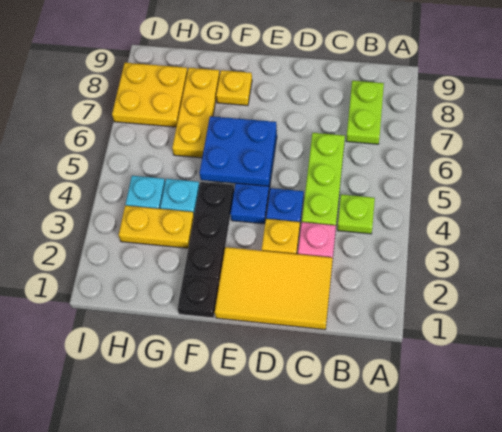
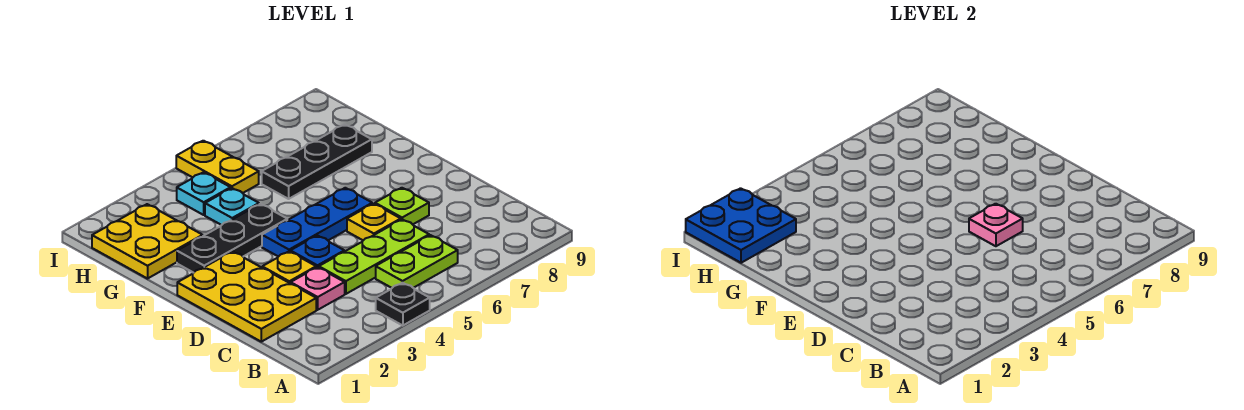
lime plate B4 level 1 -> lime plate D7 level 1
lime plate B7:B8 level 1 -> lime plate B5:B6 level 1
yellow tile C1:E2 level 1 -> yellow plate C1:E2 level 1
none -> pink plate D6 level 2
blue plate E5:F6 level 2 -> blue plate H1:I2 level 2
black plate F1 level 1 -> black plate A4 level 1
yellow plate F8 level 1 -> yellow plate D6 level 1
yellow plate G3:H3 level 1 -> yellow plate H5:I5 level 1
yellow plate G6:G8 level 1 -> black plate G6:G8 level 1
yellow plate H7:I8 level 1 -> yellow plate G1:H2 level 1

